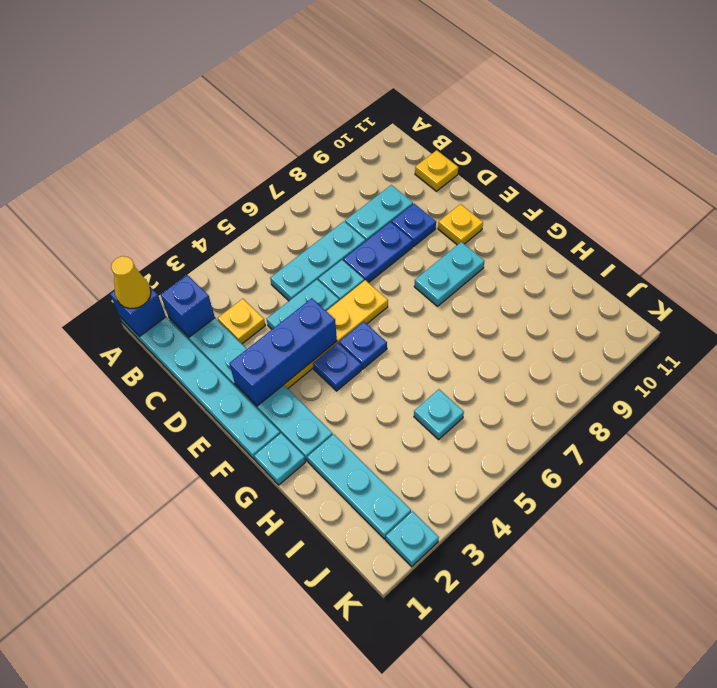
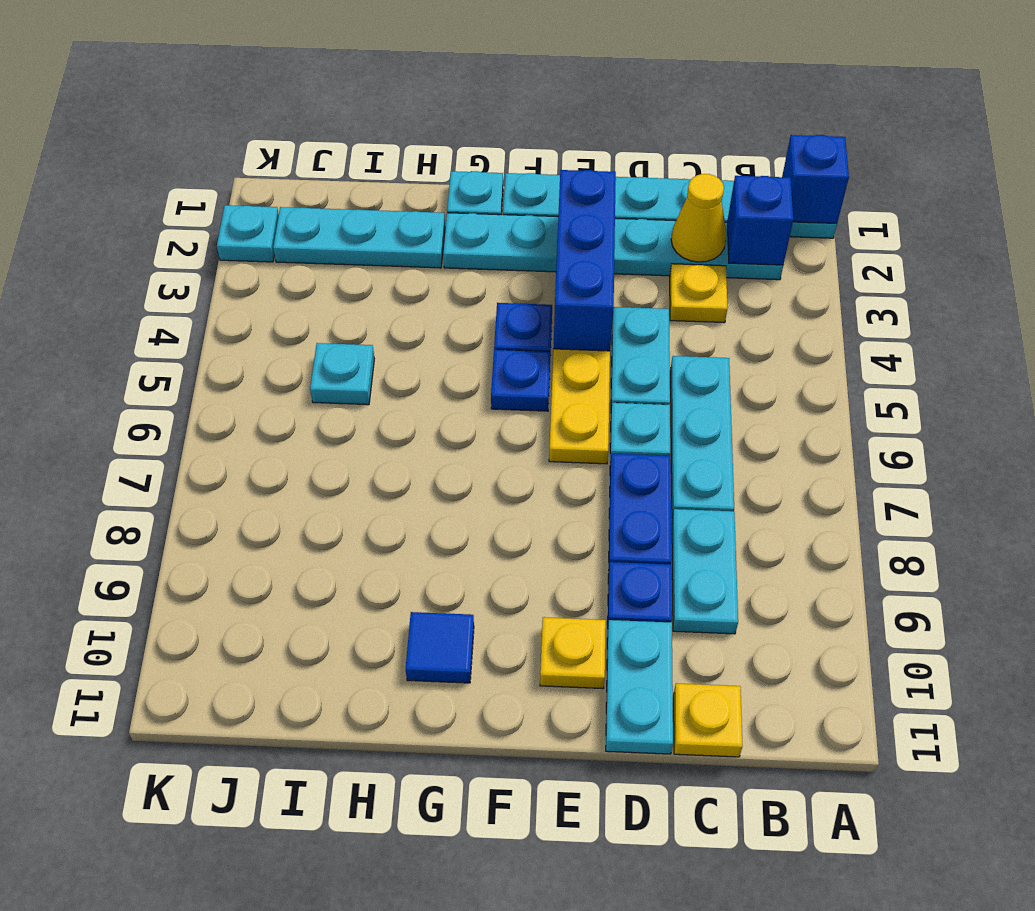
yellow cone A1 level 3 -> yellow cone C2 level 2
cyan plate F8:F9 level 1 -> cyan plate D10:D11 level 1
none -> blue tile G10 level 1

